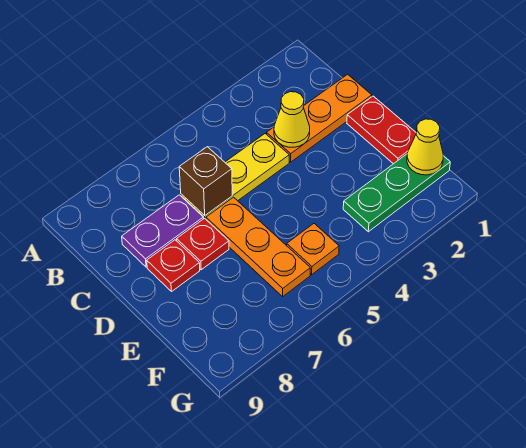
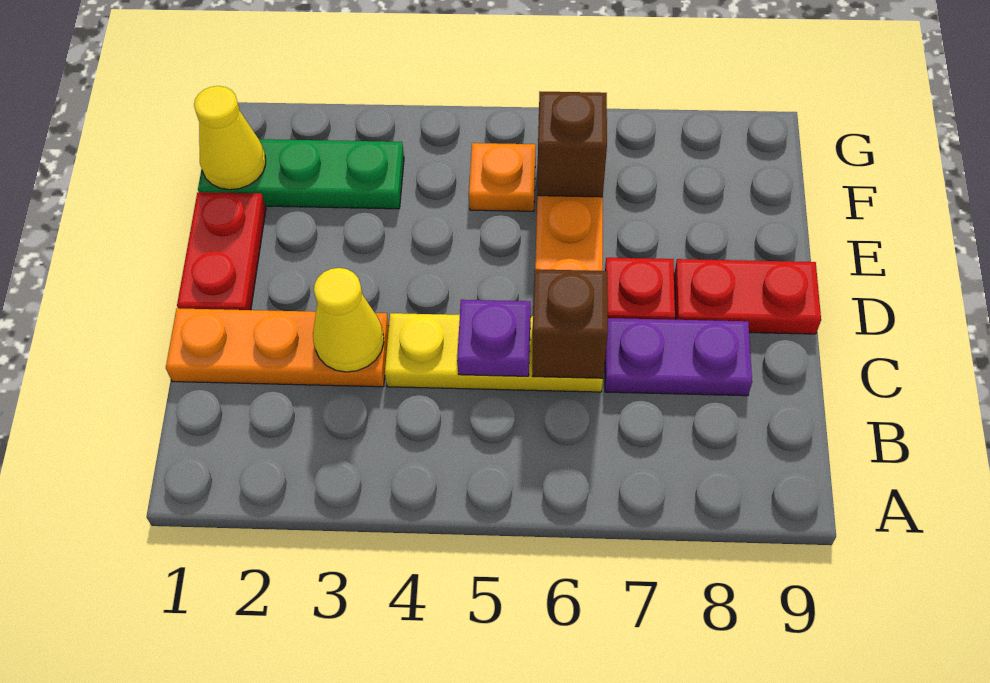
none -> purple plate C5 level 2
red plate D8 level 1 -> red plate D8:D9 level 1
none -> brown brick F6 level 2

